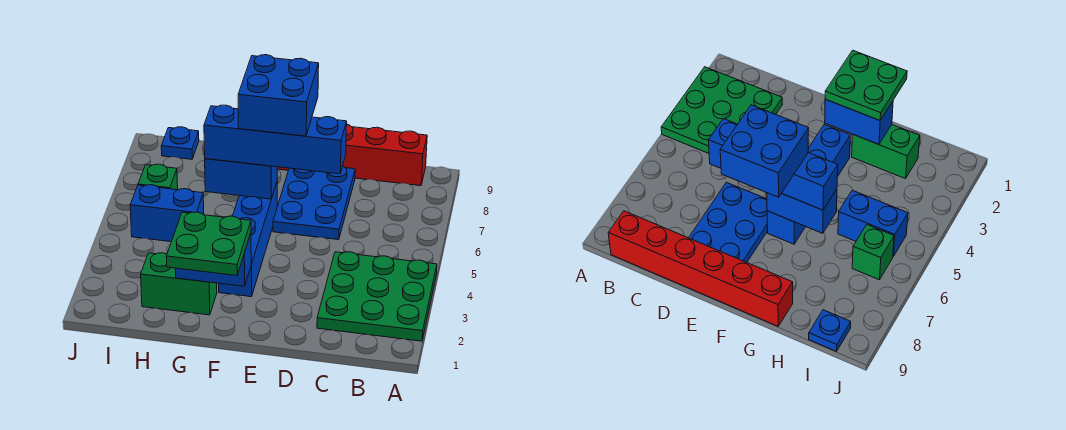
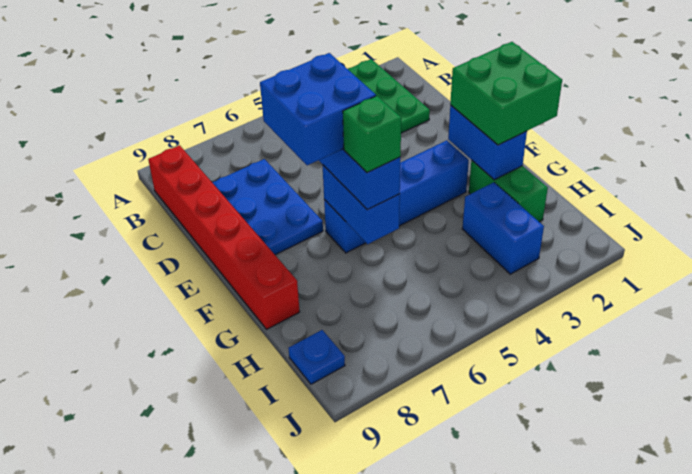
blue plate D6:E8 level 1 -> blue plate C7:E8 level 1
green plate F1:G2 level 3 -> green brick F1:G2 level 3
blue brick H5:I5 level 1 -> blue brick H3:I3 level 1
green brick I6 level 1 -> green brick G6 level 4

